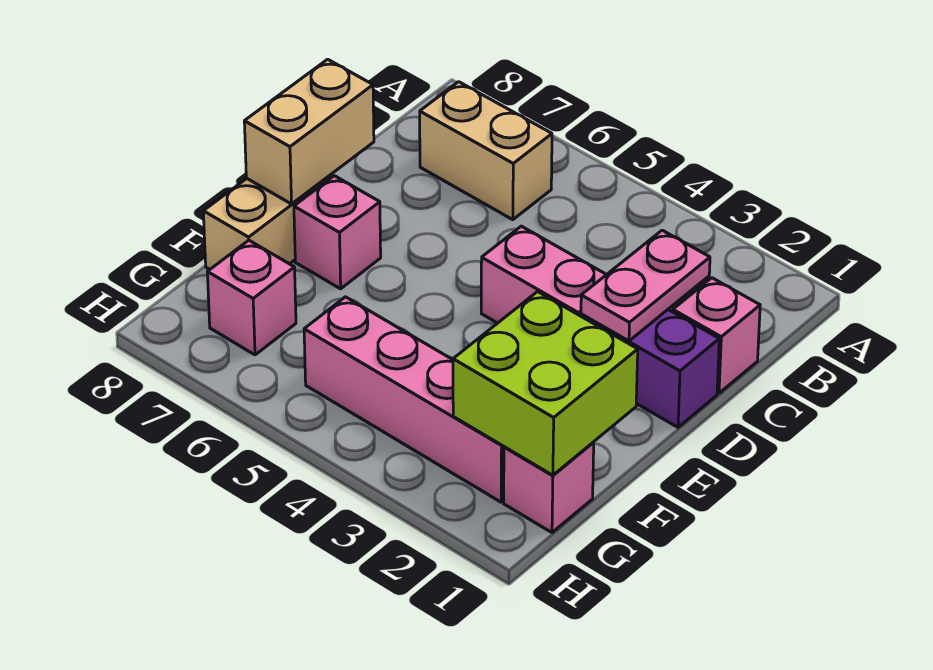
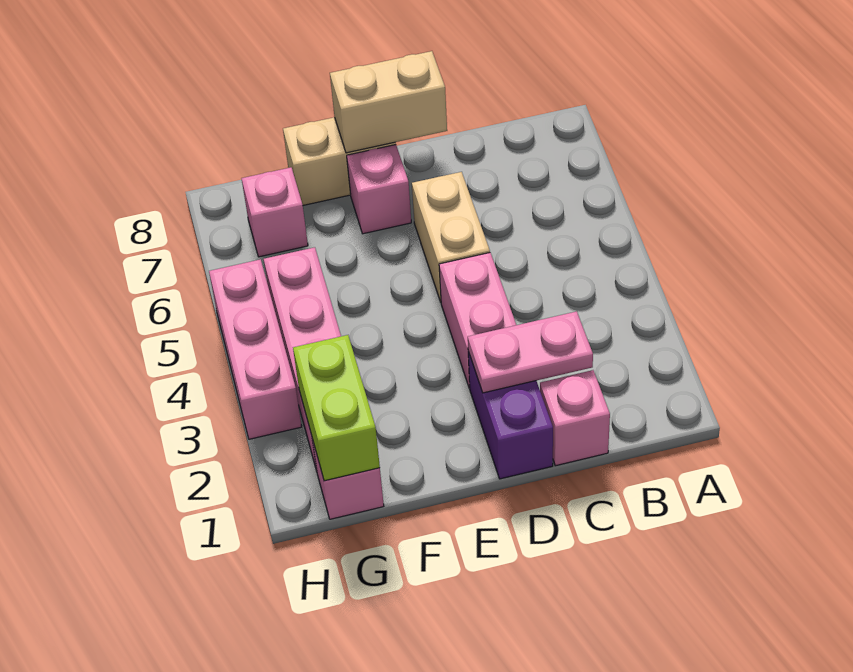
tan brick B6:B7 level 1 -> tan brick D5:D6 level 1
lime brick F1:G2 level 2 -> lime brick G1:G2 level 2
none -> pink brick H3:H5 level 1

